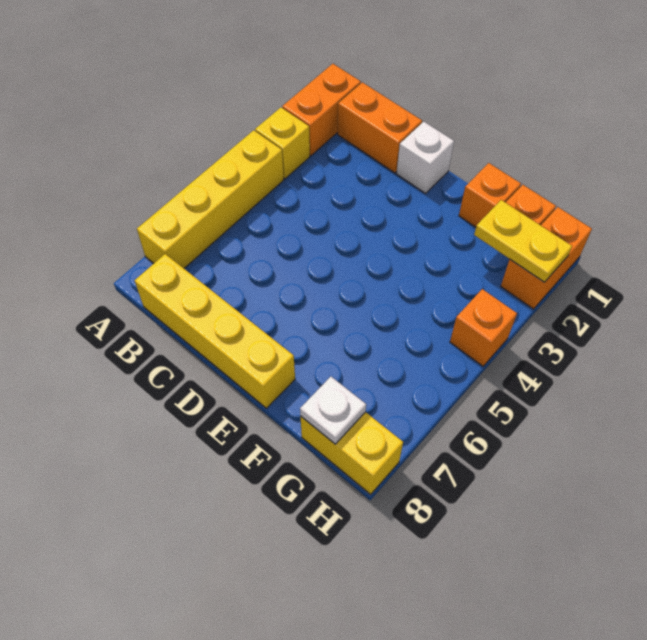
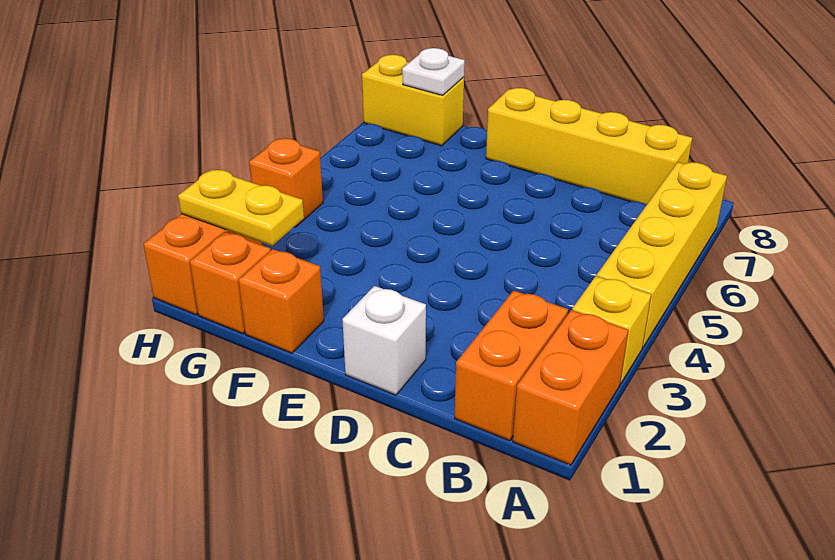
orange brick B1:C1 level 1 -> orange brick B1:B2 level 1

